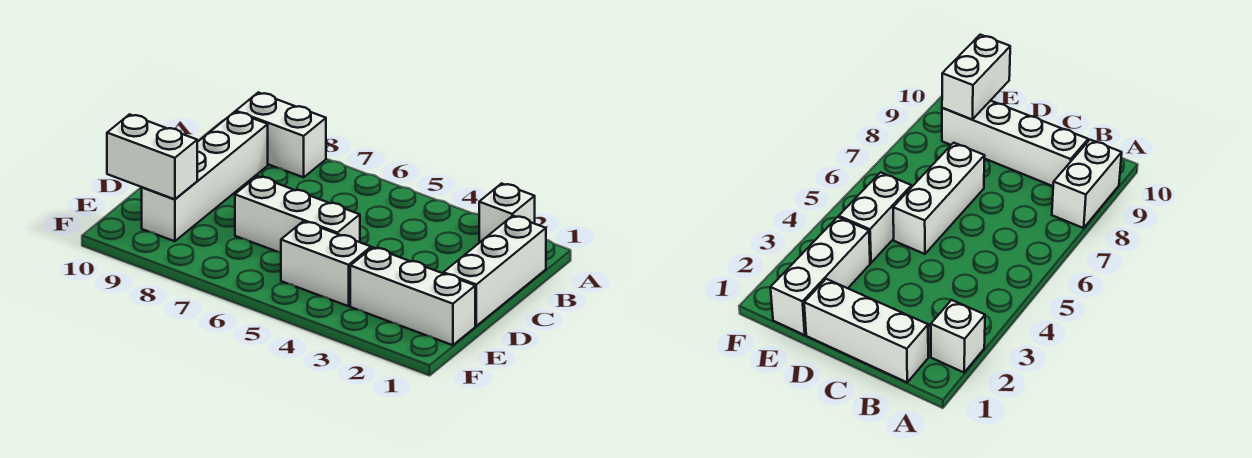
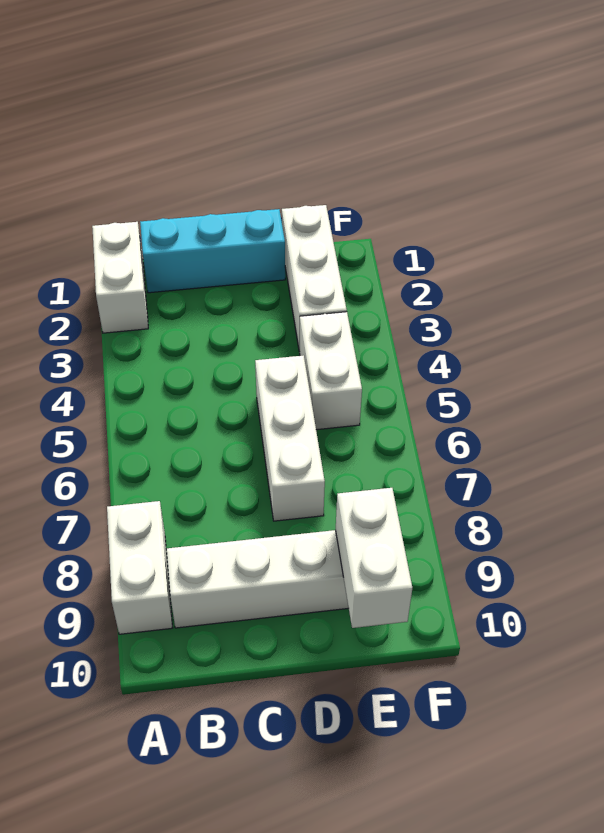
white brick A2 level 1 -> white brick A1:A2 level 1
white brick B1:D1 level 1 -> cyan brick B1:D1 level 1

